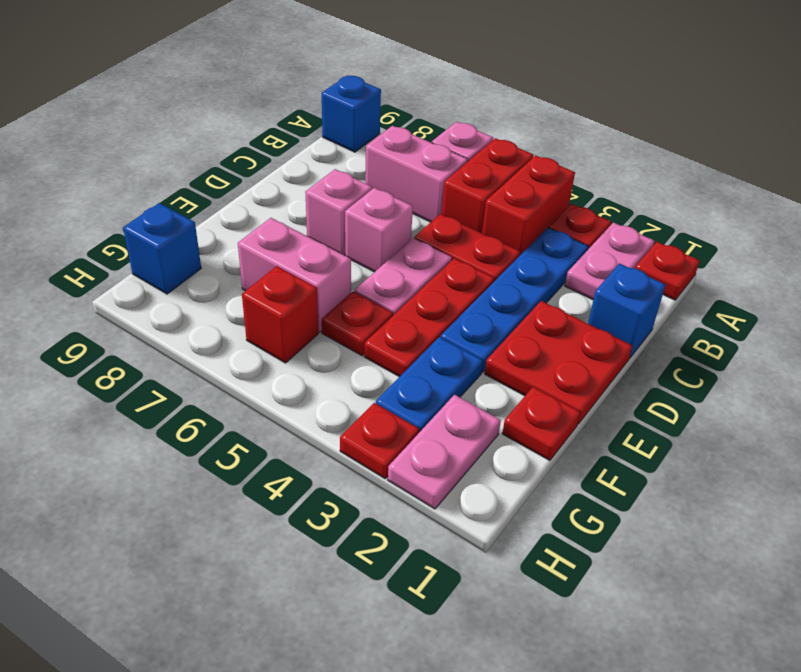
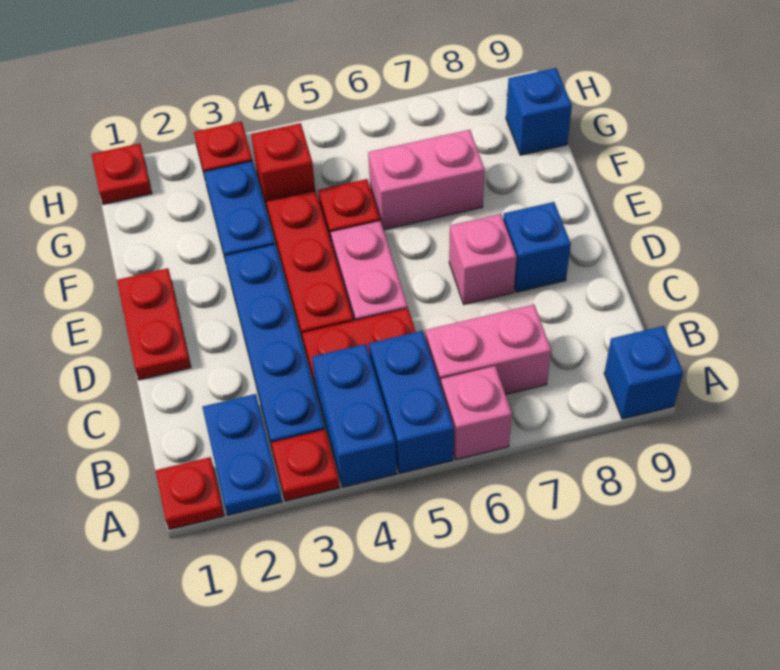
pink plate A2:B2 level 1 -> blue plate A2:B2 level 1
red brick A4:B4 level 1 -> blue brick A4:B4 level 1
red brick A5:B5 level 1 -> blue brick A5:B5 level 1
blue brick C1 level 1 -> blue brick D8 level 1
red plate D1:E2 level 1 -> red plate D1:E1 level 1
pink brick D6 level 1 -> none
red plate F1 level 1 -> red plate H1 level 1
pink plate G2:H2 level 1 -> none
red brick G6 level 1 -> red brick G4 level 1

